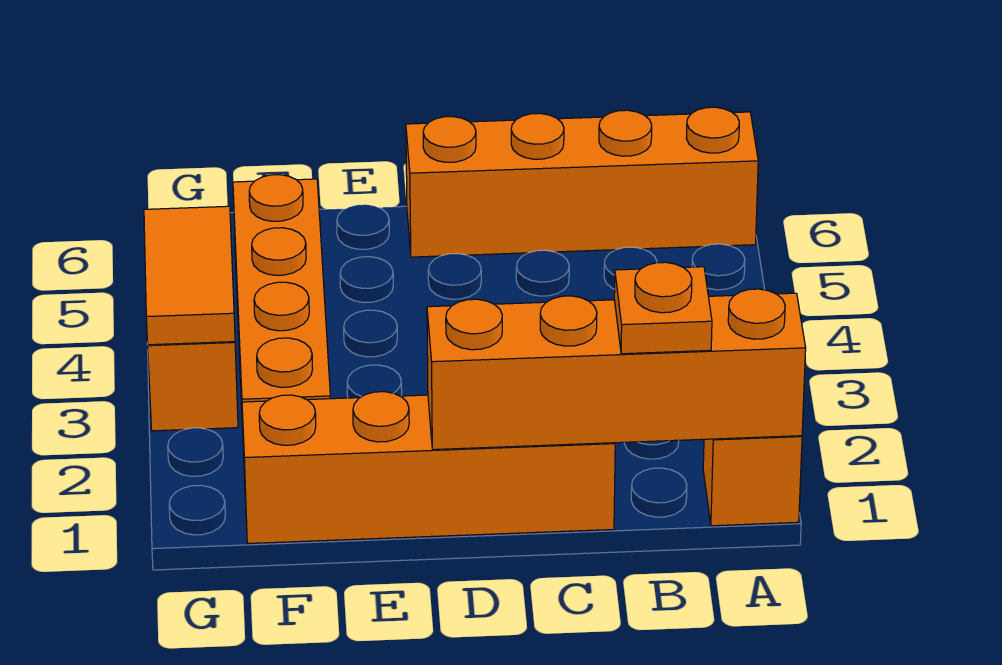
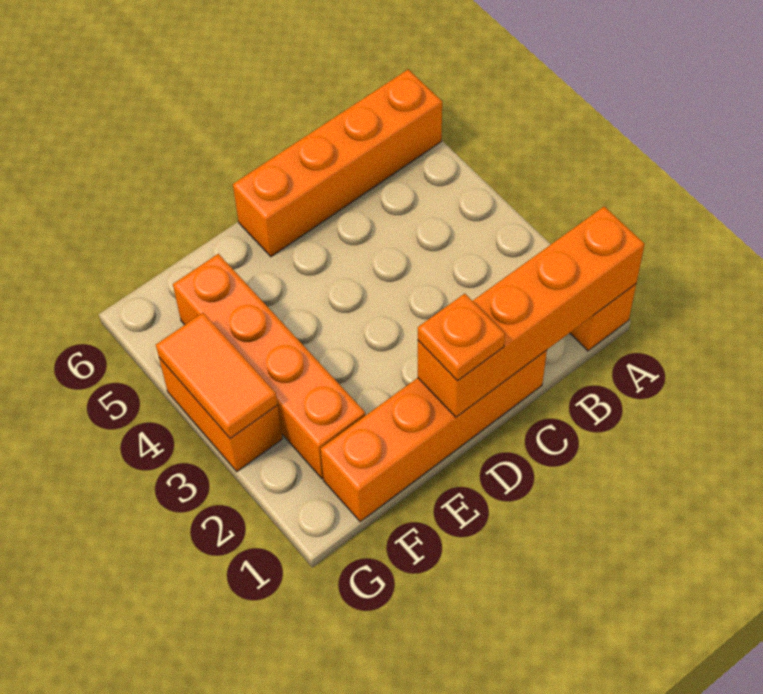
orange plate B1 level 3 -> orange plate D1 level 3

